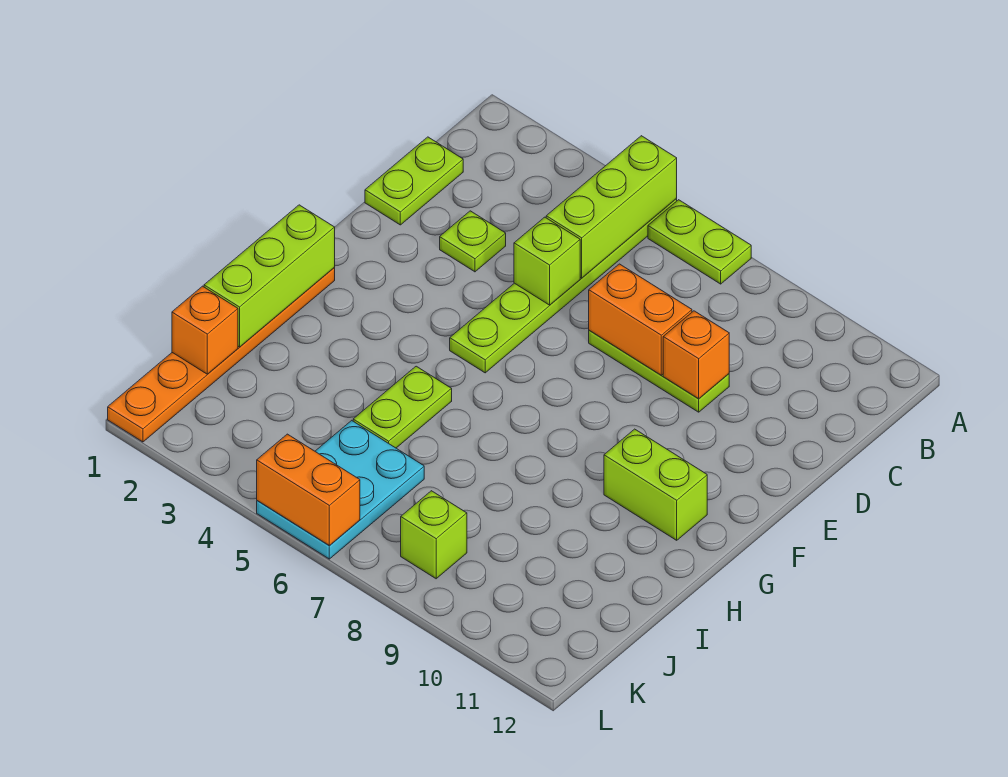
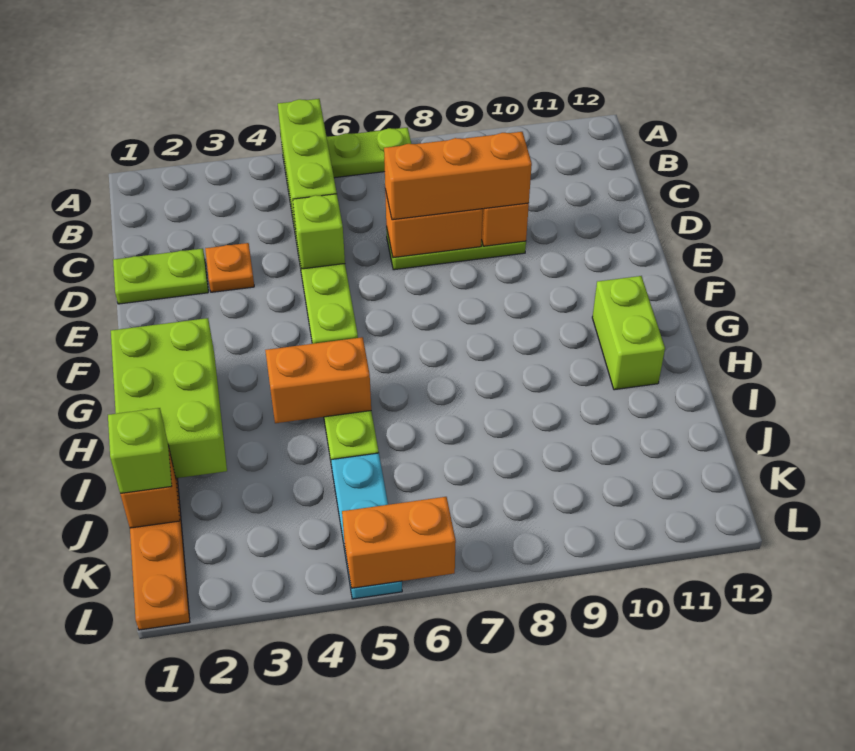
lime plate C1:D1 level 1 -> lime plate D1:D2 level 1
lime plate D3 level 1 -> orange plate D3 level 1
none -> orange brick D7:D9 level 3
lime brick G1:I1 level 2 -> lime brick G1:I2 level 2
lime brick G10:G11 level 1 -> lime brick G11:H11 level 1
none -> orange brick H4:H5 level 2
cyan plate J5:L6 level 1 -> cyan plate J5:L5 level 1
lime brick K8 level 1 -> lime brick J1 level 3

